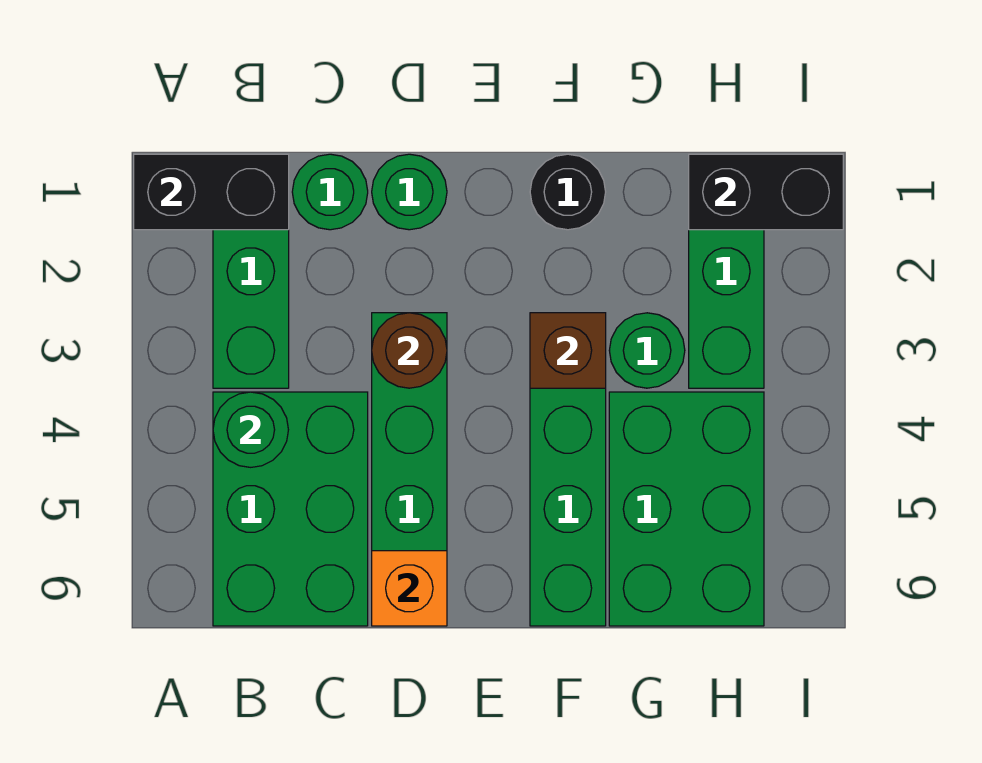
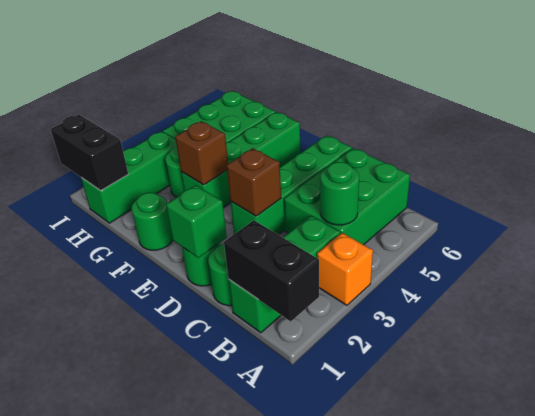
none -> green brick D1 level 2
brown round brick D3 level 2 -> brown brick D3 level 2
orange brick D6 level 2 -> orange brick A3 level 1
black round brick F1 level 1 -> green round brick F1 level 1

